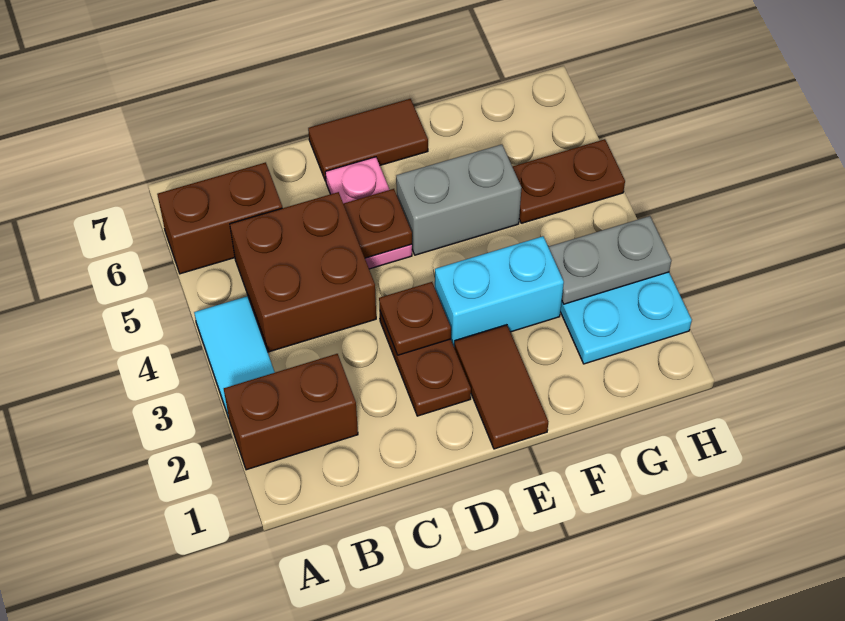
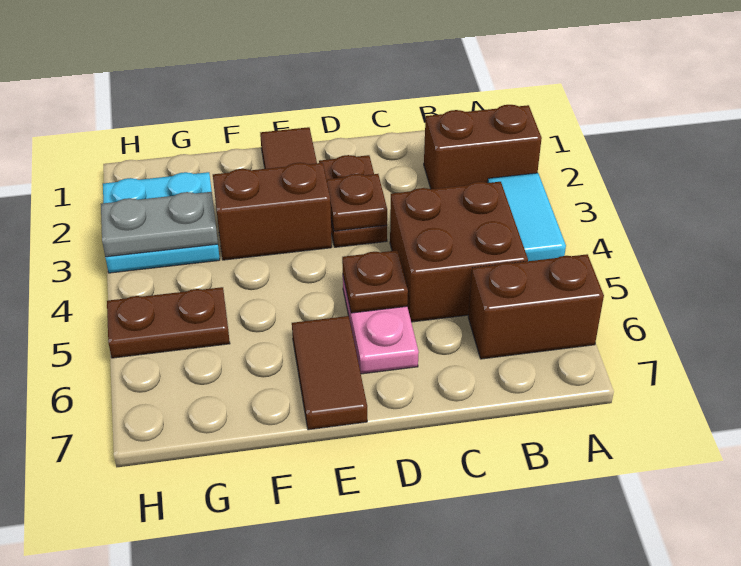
brown tile D7:E7 level 1 -> brown tile E6:E7 level 1
cyan brick E3:F3 level 1 -> brown brick E3:F3 level 1
grey brick E5:F5 level 1 -> none

